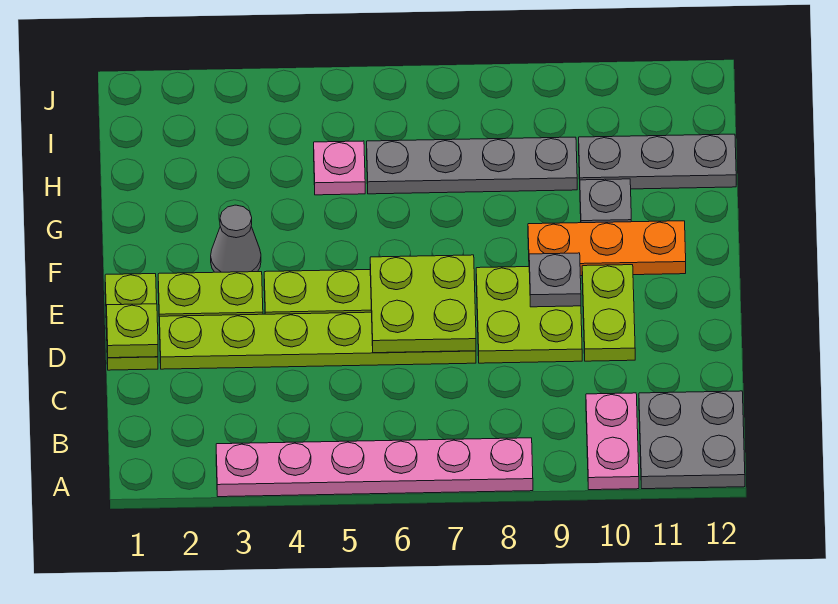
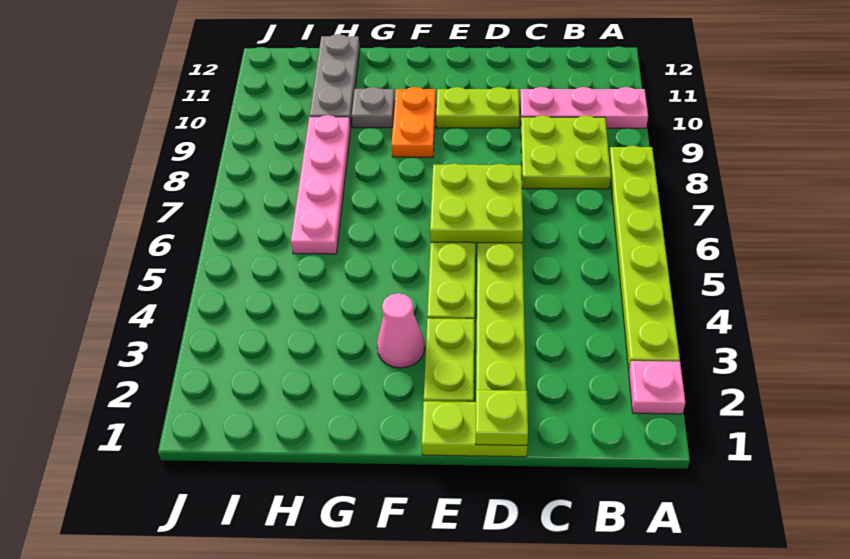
pink plate A3:A8 level 1 -> lime plate A3:A8 level 1
pink plate A10:B10 level 1 -> pink plate A10:C10 level 1
grey plate A11:B12 level 1 -> none
lime plate D8:E9 level 1 -> lime plate B8:C9 level 1
grey plate E9 level 2 -> none
grey cone F3 level 1 -> pink cone F3 level 1
orange plate F9:F11 level 1 -> orange plate F9:F10 level 1
pink plate H5 level 1 -> pink plate A2 level 1
grey plate H6:H9 level 1 -> pink plate H6:H9 level 1

